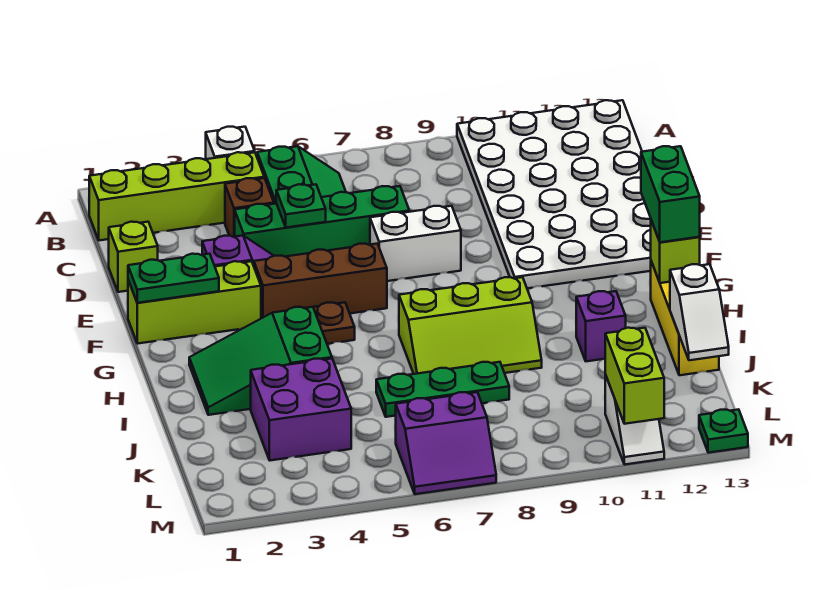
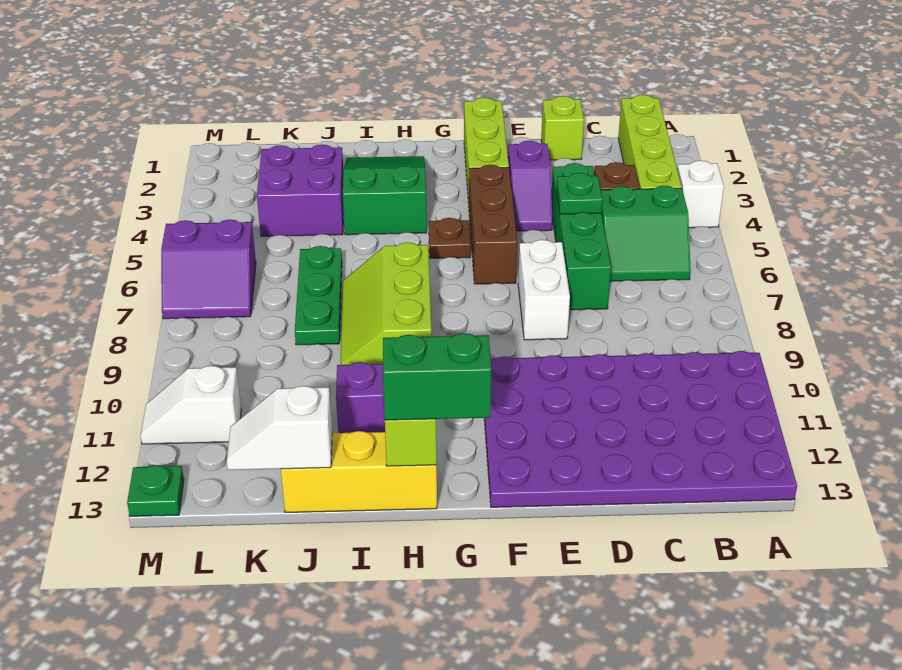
white plate A10:F13 level 1 -> purple plate A10:F13 level 1
green plate F1:F2 level 2 -> none
purple slope L6:M7 level 1 top L -> purple slope L6:M7 level 1 top 6
lime brick L11:M11 level 2 -> none

